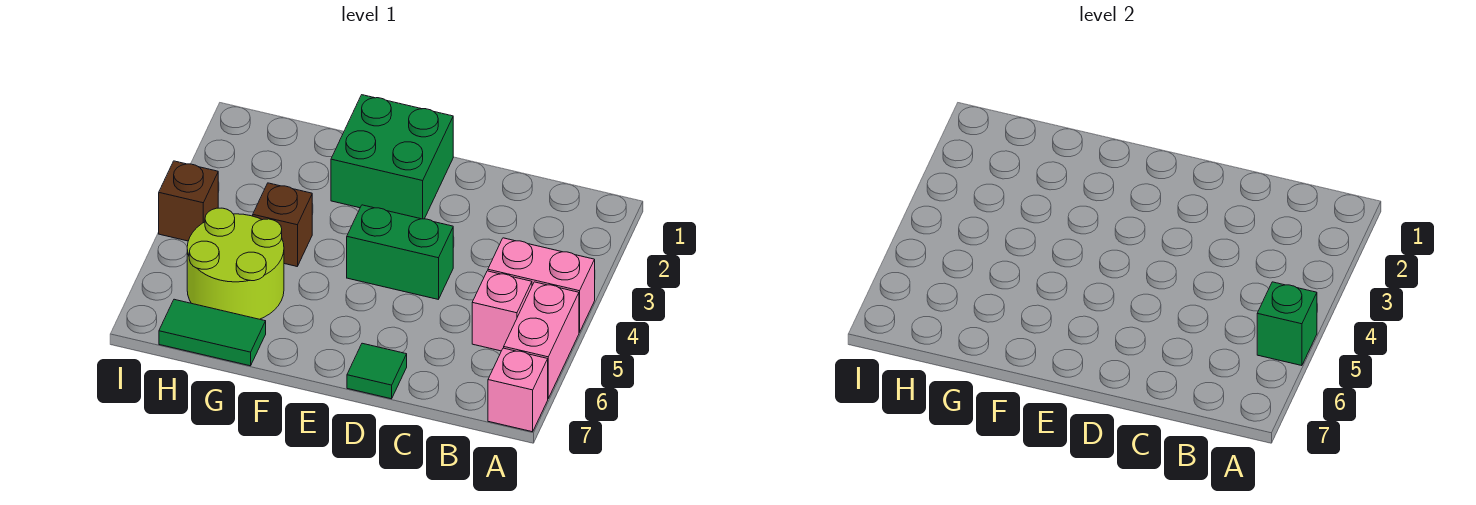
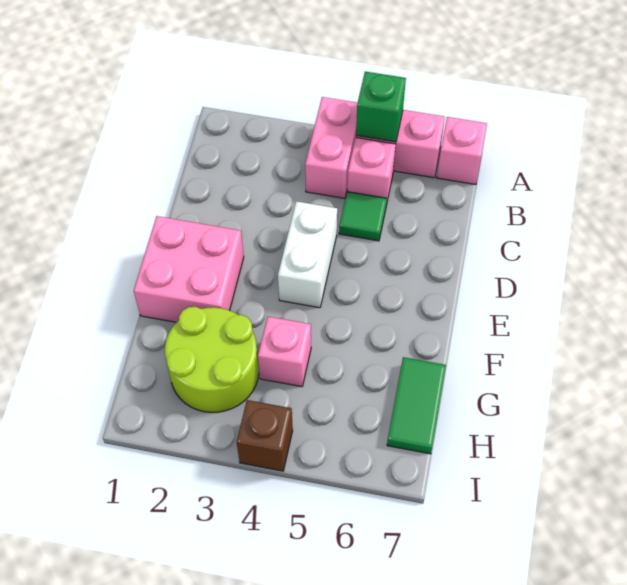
green brick D4:E4 level 1 -> white brick D4:E4 level 1
green tile D7 level 1 -> green tile C5 level 1
green brick E1:F2 level 1 -> pink brick E1:F2 level 1
brown brick G4 level 1 -> pink brick G4 level 1
lime round brick G5:H6 level 1 -> lime round brick G2:H3 level 1

